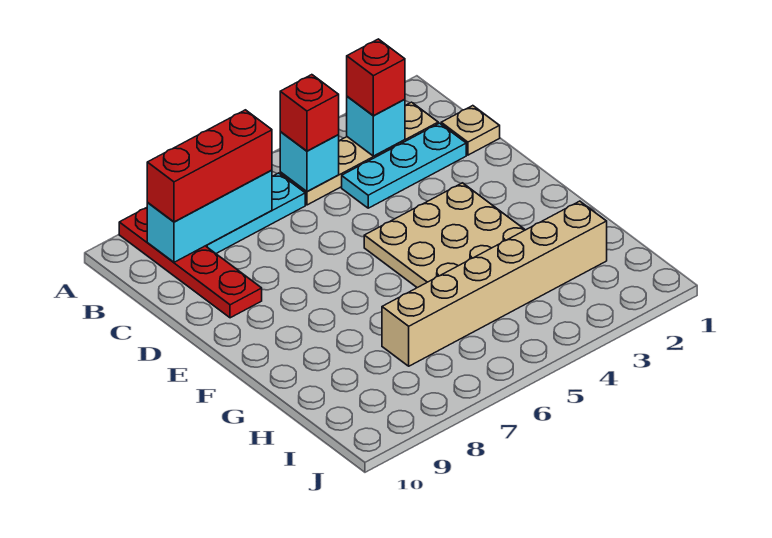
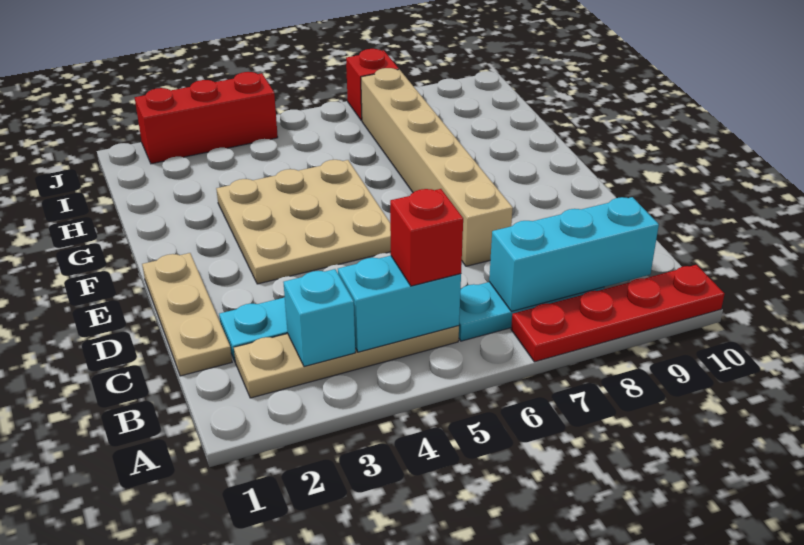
red plate A9:D9 level 1 -> red plate A7:A10 level 1
red brick B3 level 3 -> red brick J7 level 1
cyan brick B5 level 2 -> cyan brick B4:B5 level 2
red brick B7:B9 level 3 -> red brick J2:J4 level 1
tan plate C1 level 1 -> tan plate C1:E1 level 1
tan brick H2:H7 level 1 -> tan brick D7:I7 level 1

